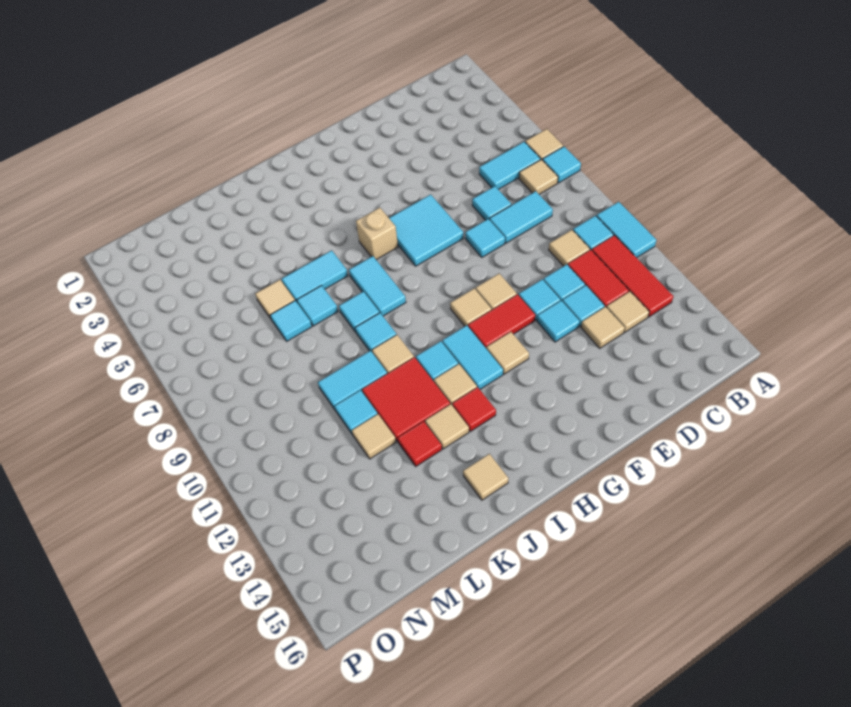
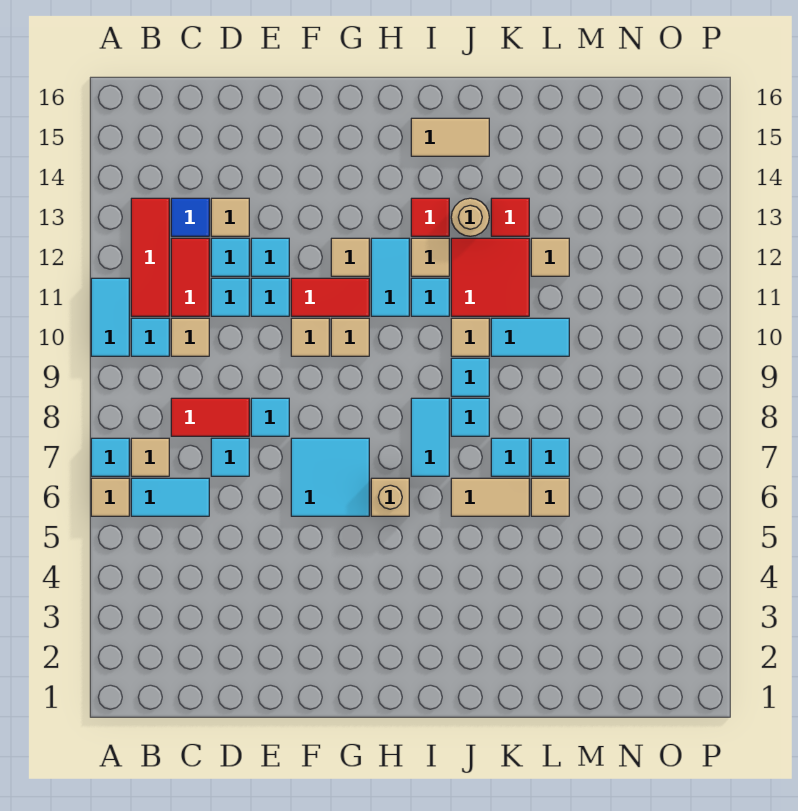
cyan tile C8:D8 level 1 -> red tile C8:D8 level 1
tan tile C13 level 1 -> blue tile C13 level 1
cyan tile J6:K6 level 1 -> tan tile J6:K6 level 1
tan tile J13 level 1 -> tan round brick J13 level 1
tan tile J15 level 1 -> tan tile I15:J15 level 1
cyan tile L11 level 1 -> none

